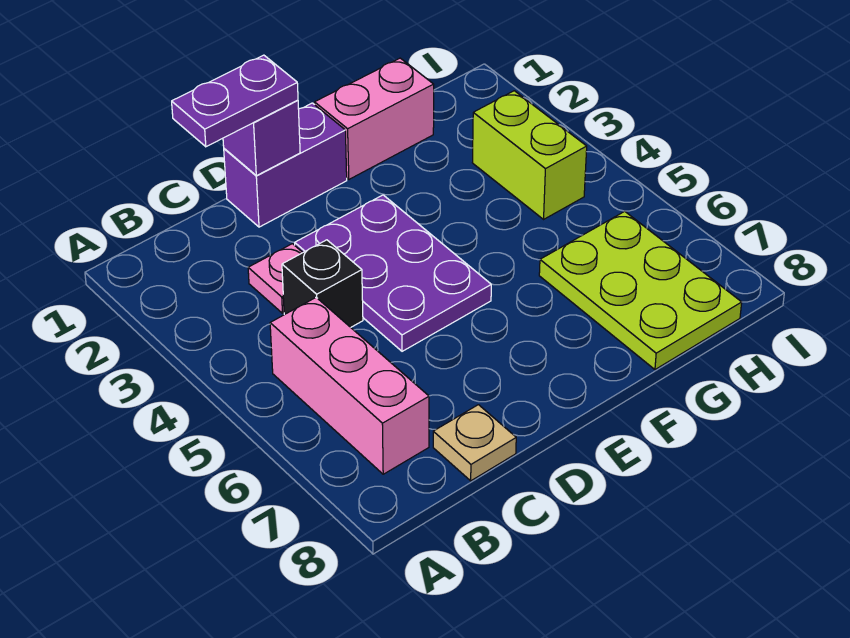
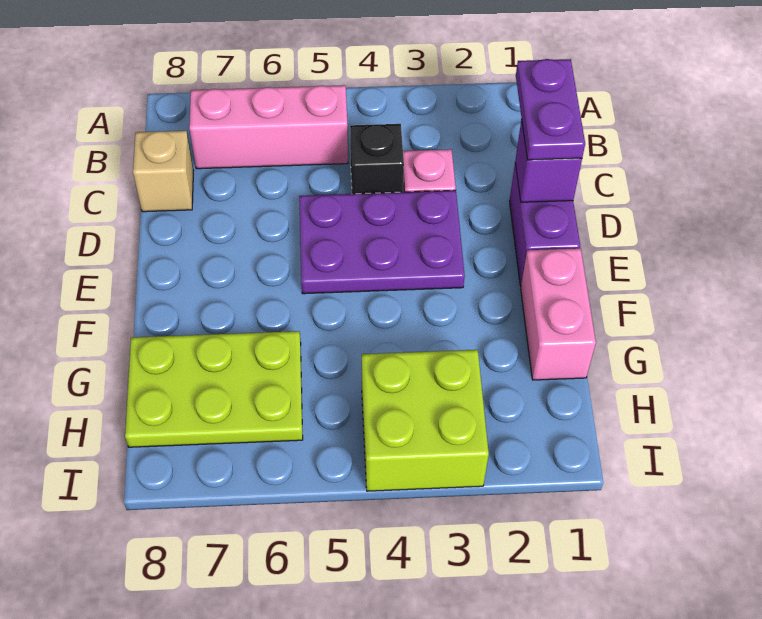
tan plate C8 level 1 -> tan brick C8 level 1
lime brick H3:H4 level 1 -> lime brick H3:I4 level 1

